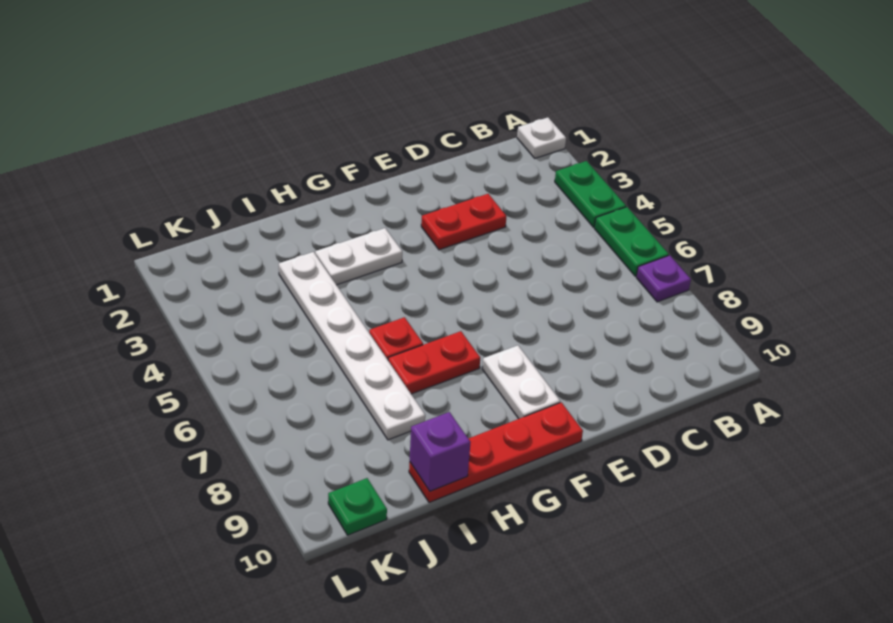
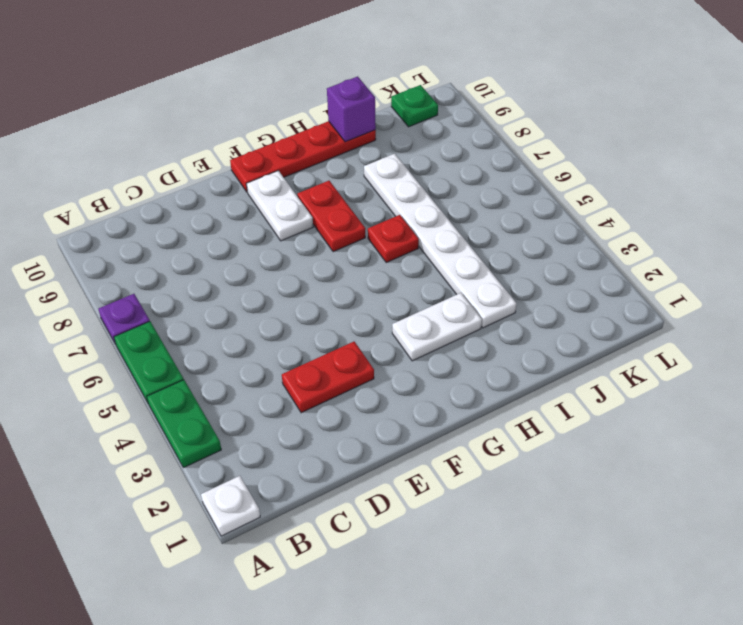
red plate G7:H7 level 1 -> red plate G7:G8 level 1

